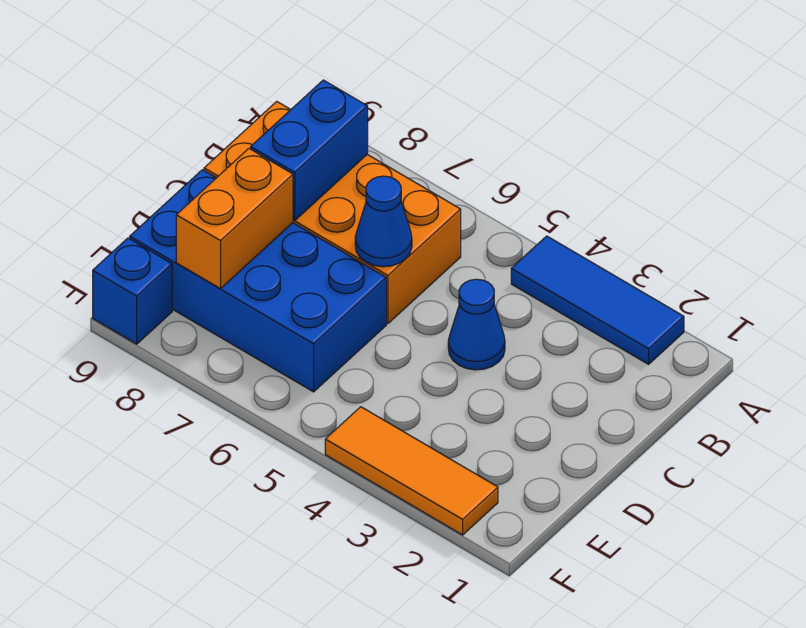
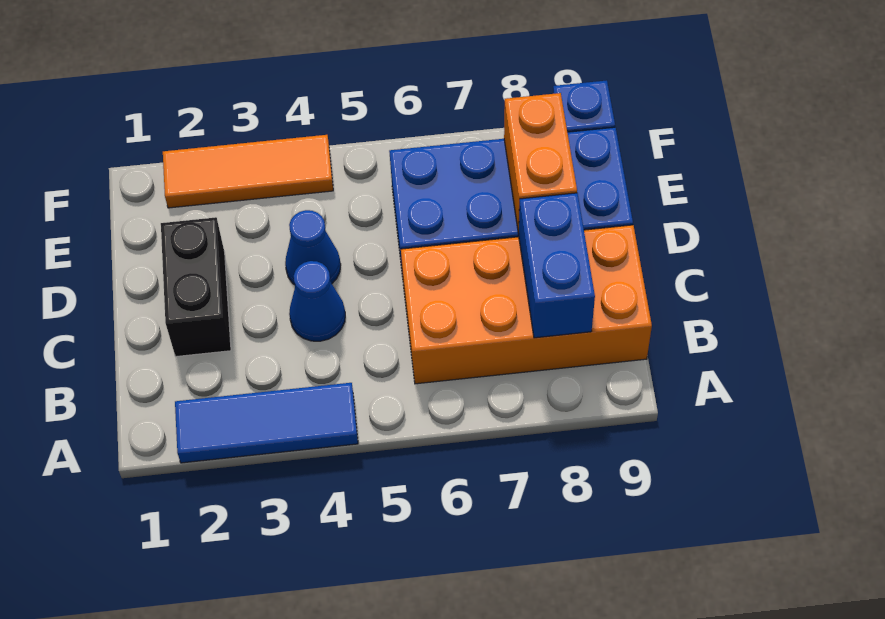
none -> black brick C2:D2 level 1
blue cone C6 level 2 -> blue cone D4 level 1

